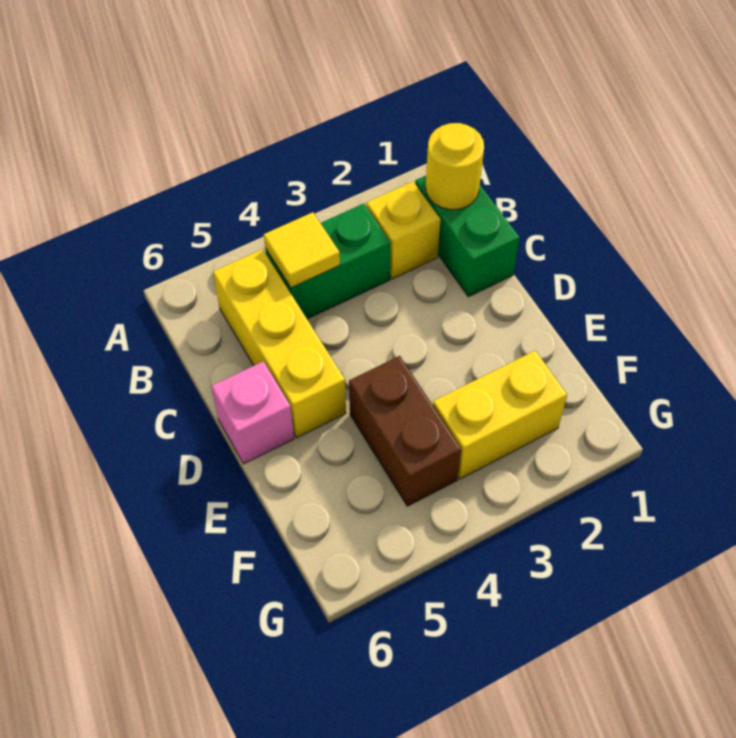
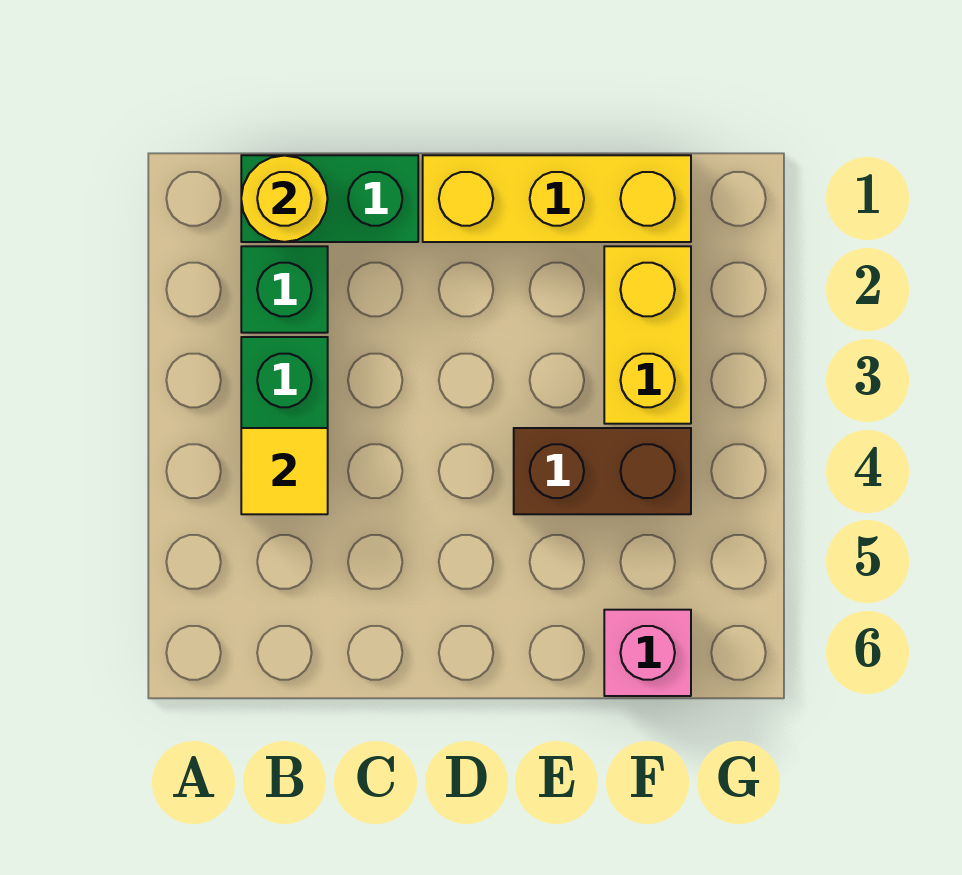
yellow brick B2 level 1 -> green brick B2 level 1
yellow brick B5:D5 level 1 -> yellow brick D1:F1 level 1
pink brick D6 level 1 -> pink brick F6 level 1

